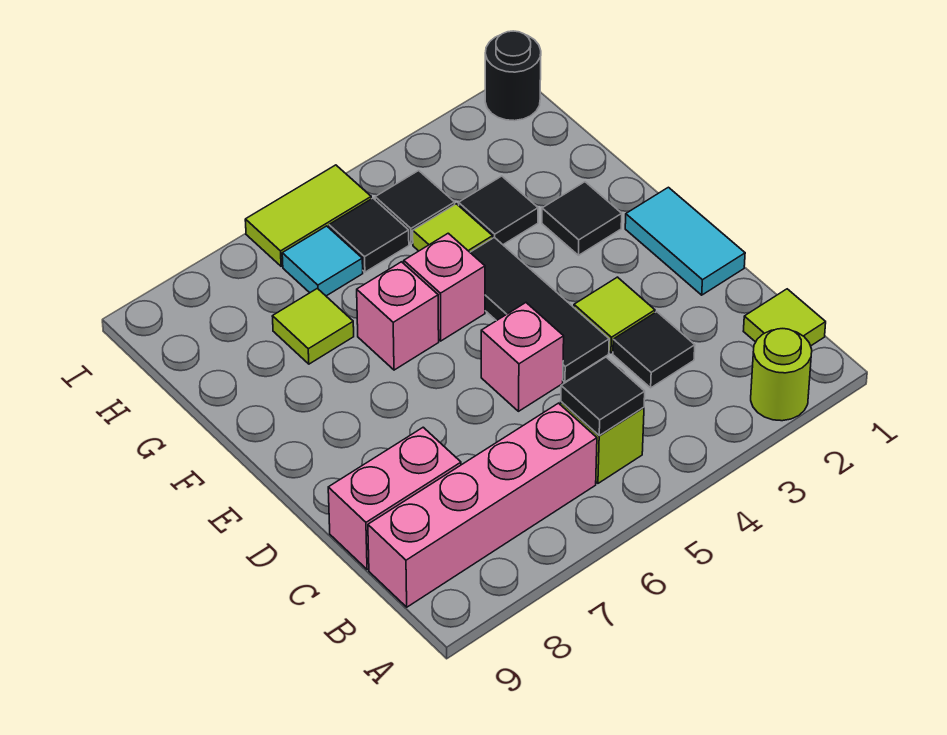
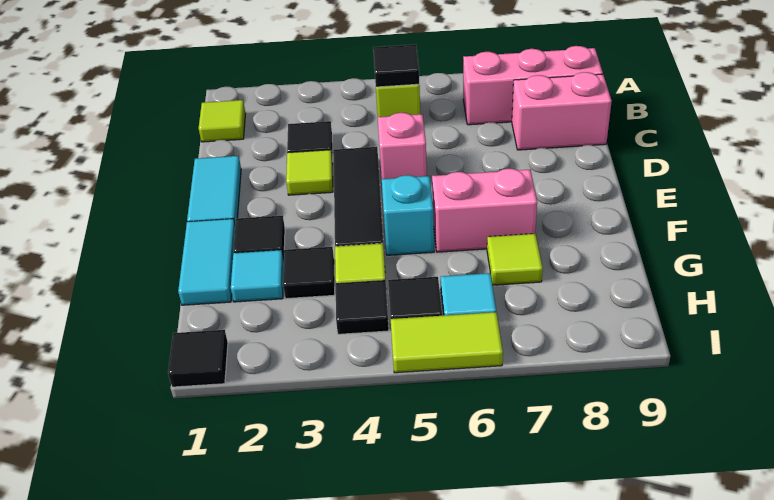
lime round brick A2 level 1 -> none
pink brick B6:B9 level 1 -> pink brick B7:B9 level 1
none -> cyan tile F1:G1 level 1
pink brick F5 level 1 -> cyan brick F5 level 1
pink brick F6 level 1 -> pink brick F6:F7 level 1
none -> cyan tile G2 level 1
black round brick I1 level 1 -> black tile I1 level 1

